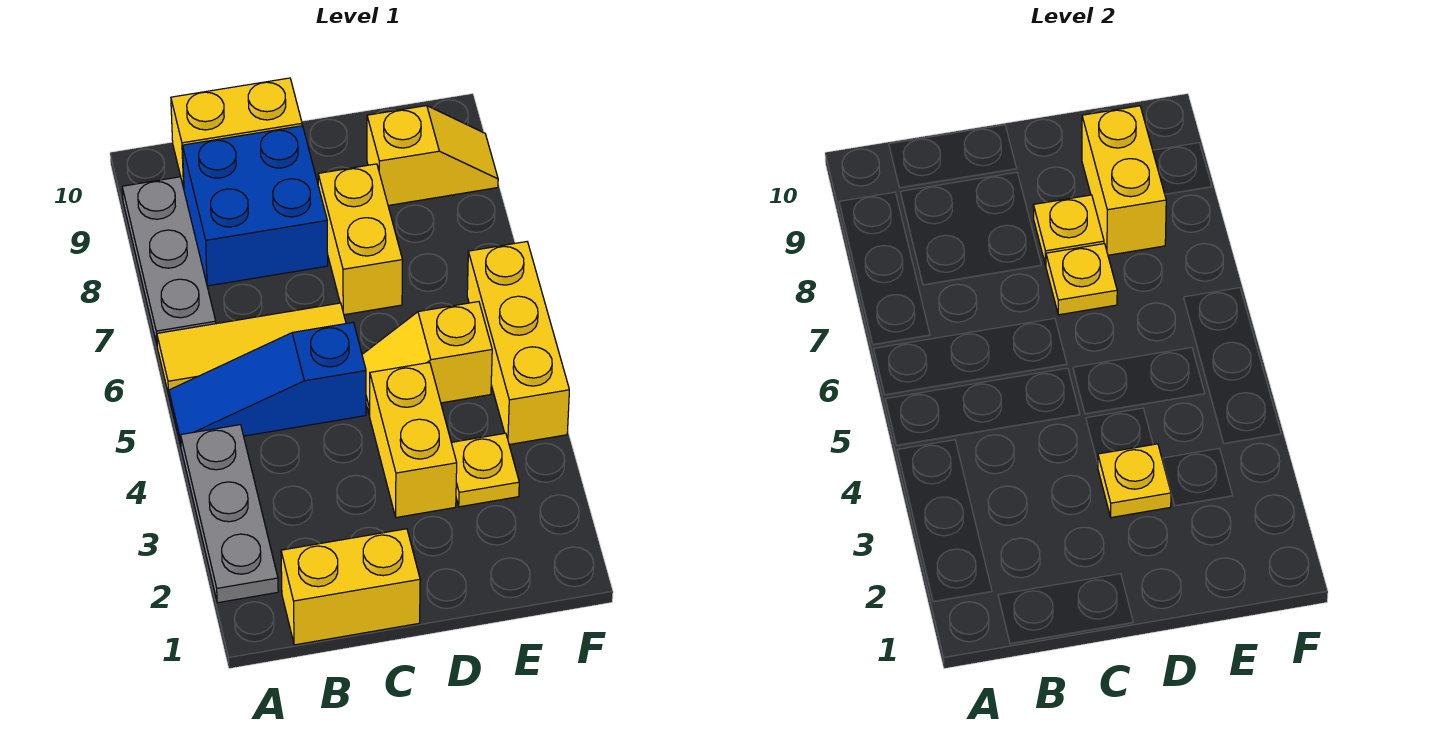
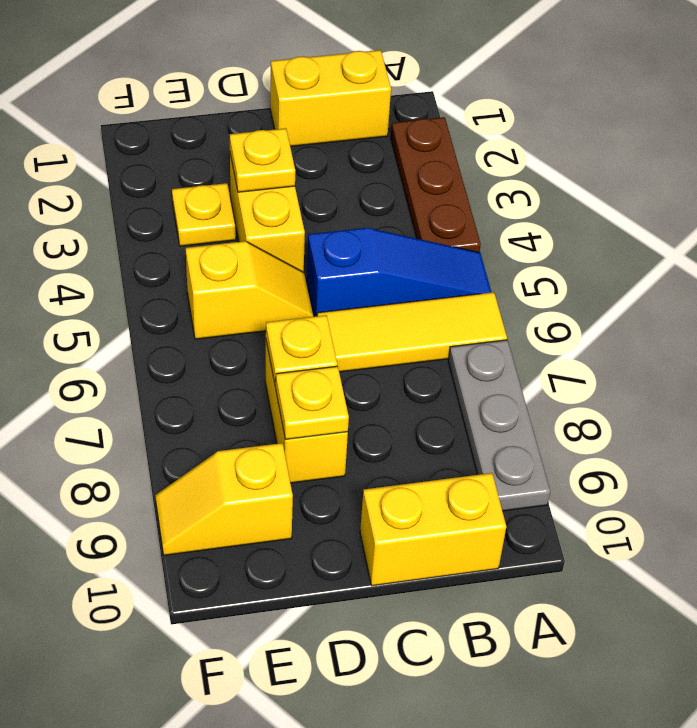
grey plate A2:A4 level 1 -> brown plate A2:A4 level 1
blue brick B8:C9 level 1 -> none
yellow brick E8:E9 level 2 -> none
yellow brick F4:F6 level 1 -> none

